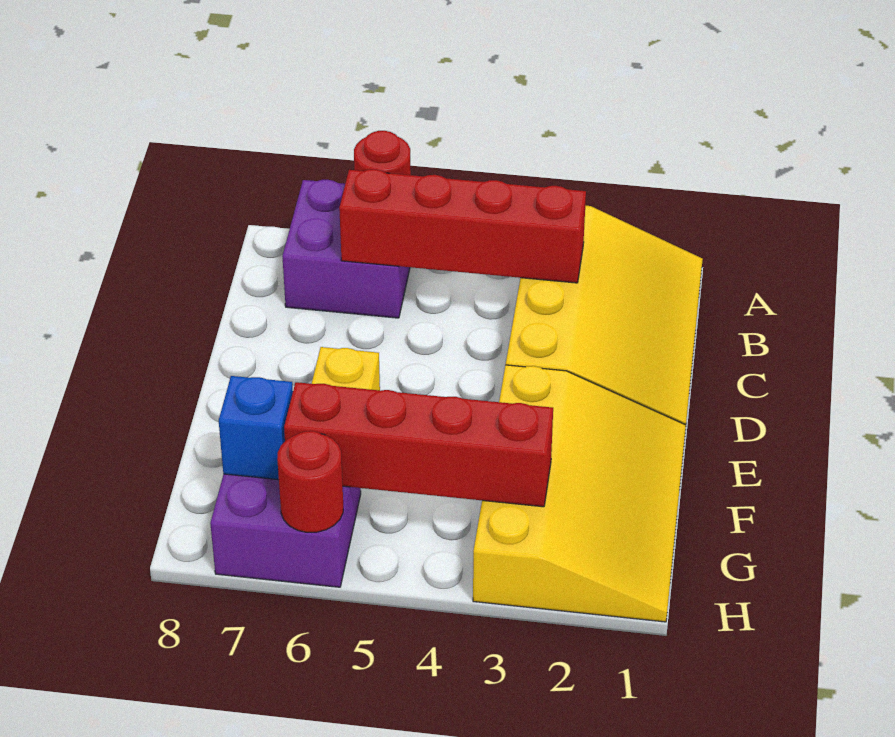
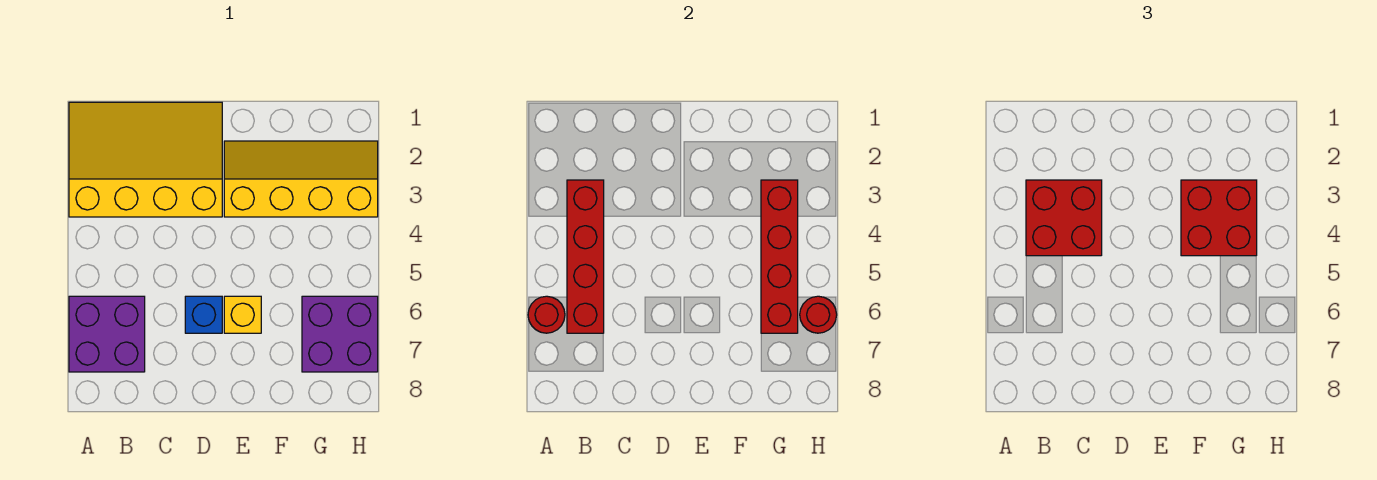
none -> red brick B3:C4 level 3
yellow slope E1:H3 level 1 top 3 -> yellow slope E2:H3 level 1 top 3
none -> red brick F3:G4 level 3
blue brick G7 level 2 -> blue brick D6 level 1

